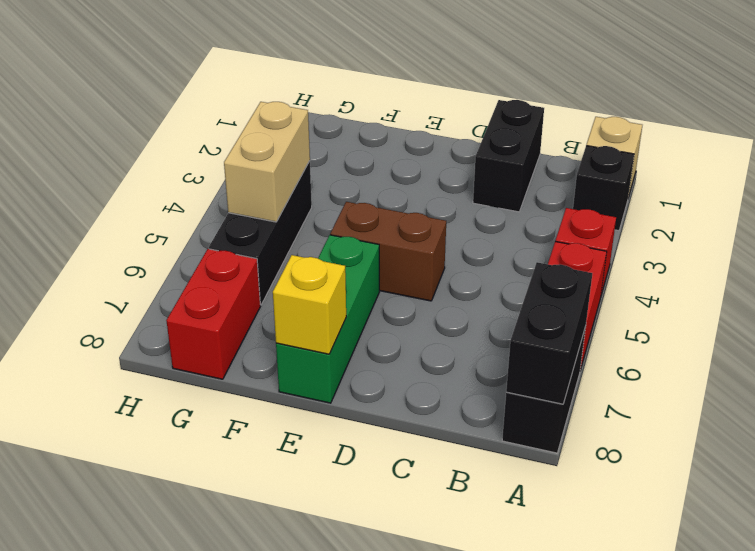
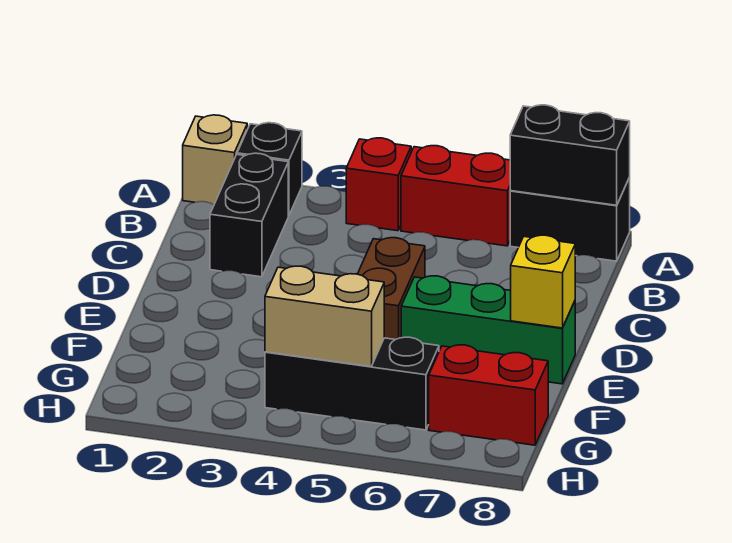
black brick C1:C2 level 1 -> black brick B2:C2 level 1

